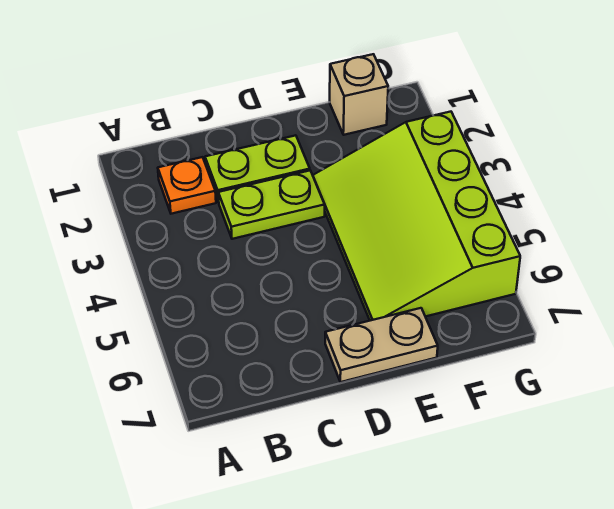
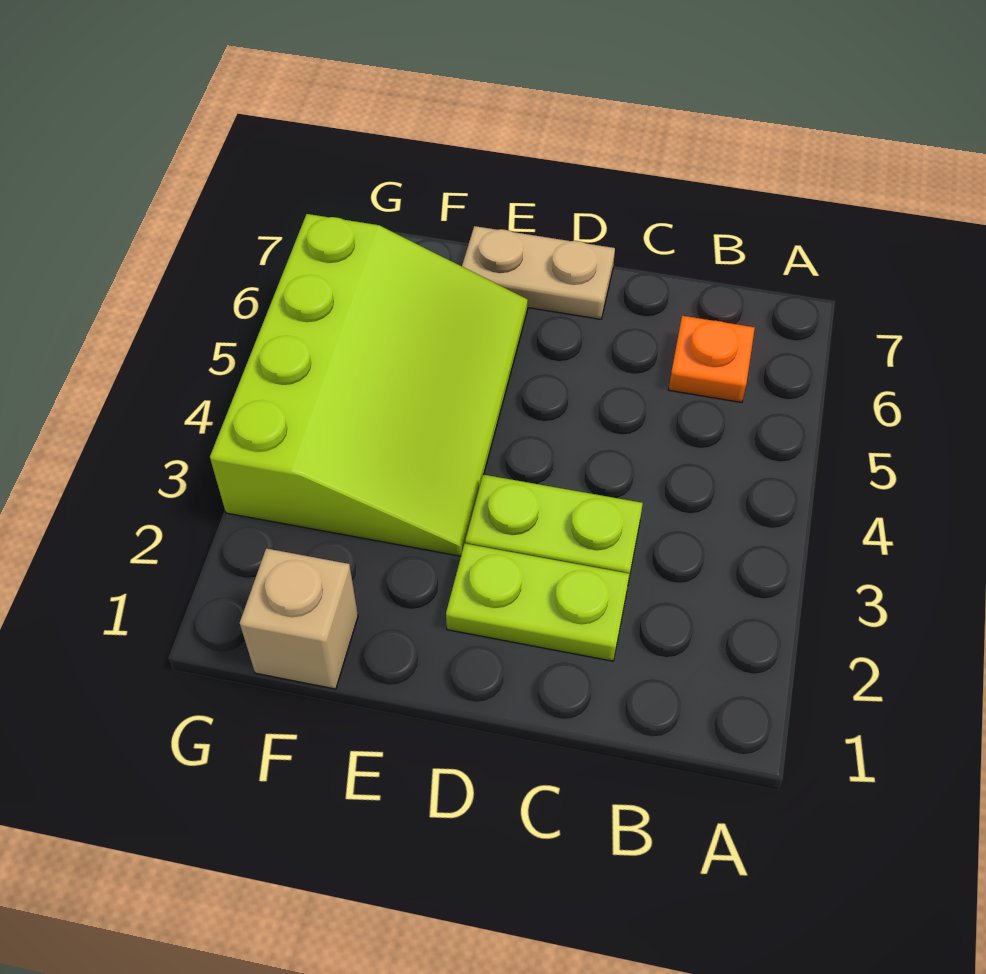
orange plate B2 level 1 -> orange plate B6 level 1

